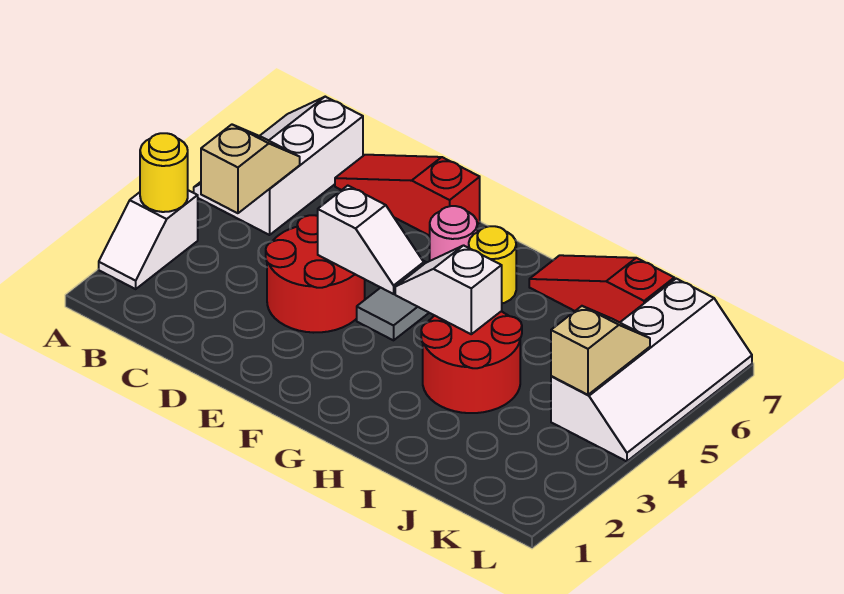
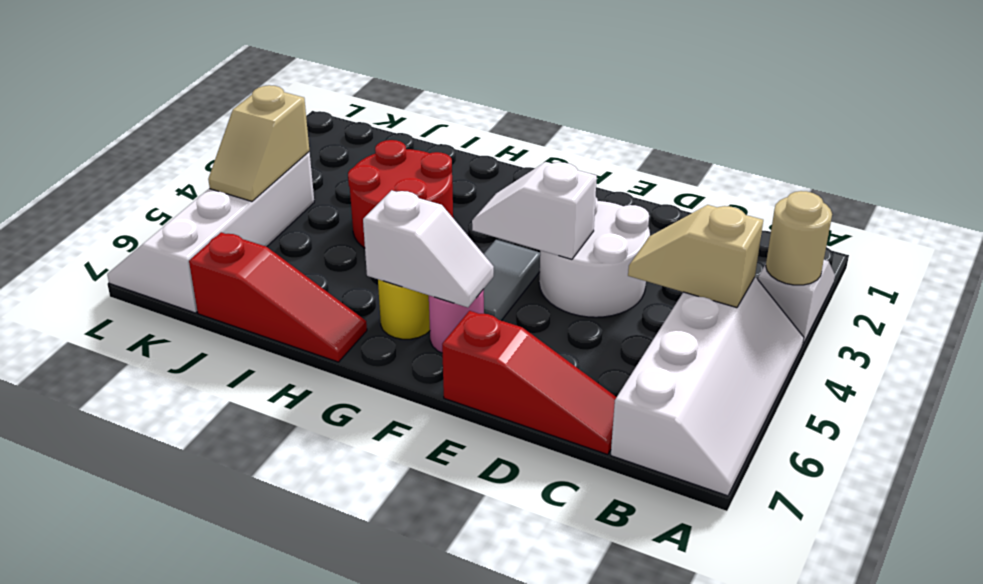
yellow round brick A3 level 2 -> tan round brick A3 level 2
white slope A5:B7 level 1 top B -> white slope A4:B7 level 1 top B
tan slope B4:B5 level 2 top 4 -> tan slope B4:C4 level 2 top B
red round brick D3:E4 level 1 -> white round brick D3:E4 level 1
white slope G4:H4 level 2 top H -> white slope F6:G6 level 2 top G

